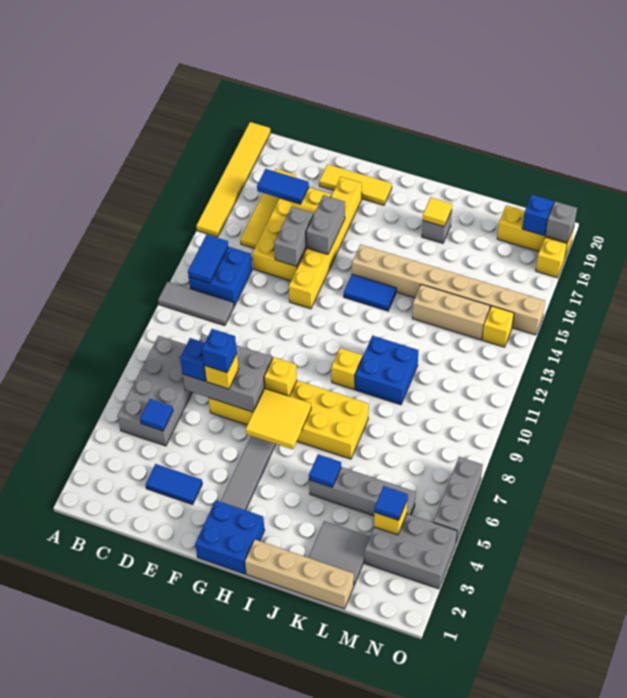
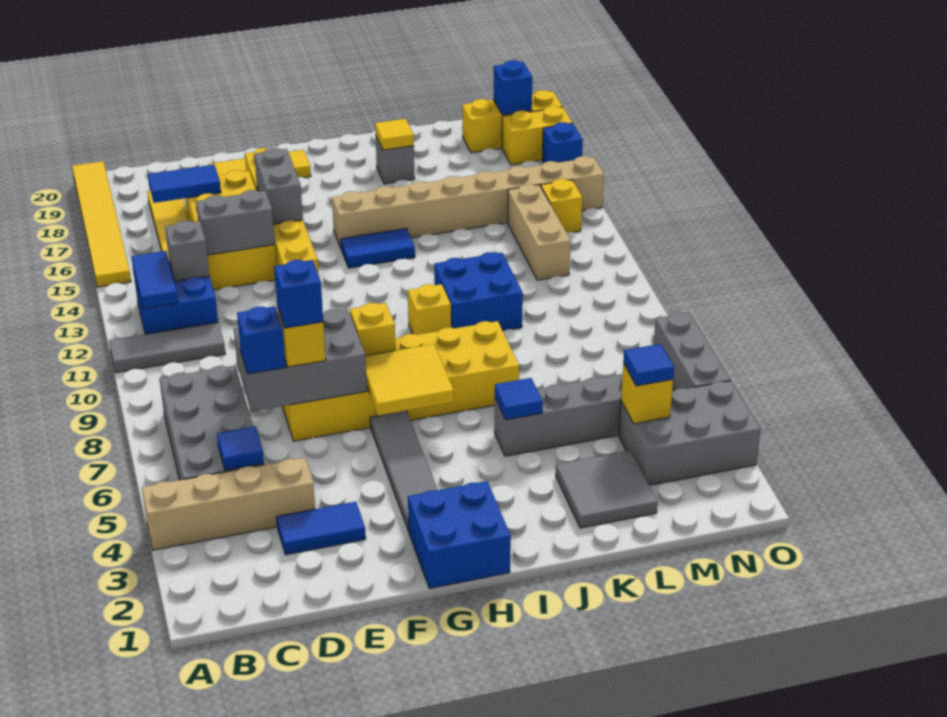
grey brick E14:E15 level 2 -> grey brick D14:E14 level 2
tan brick I1:L1 level 1 -> tan brick A4:D4 level 1
tan brick K14:M14 level 1 -> tan brick M12:M14 level 1
none -> blue brick O17 level 1
yellow brick O18 level 1 -> yellow brick N18:O18 level 1
grey brick O19 level 2 -> grey brick C13 level 2

